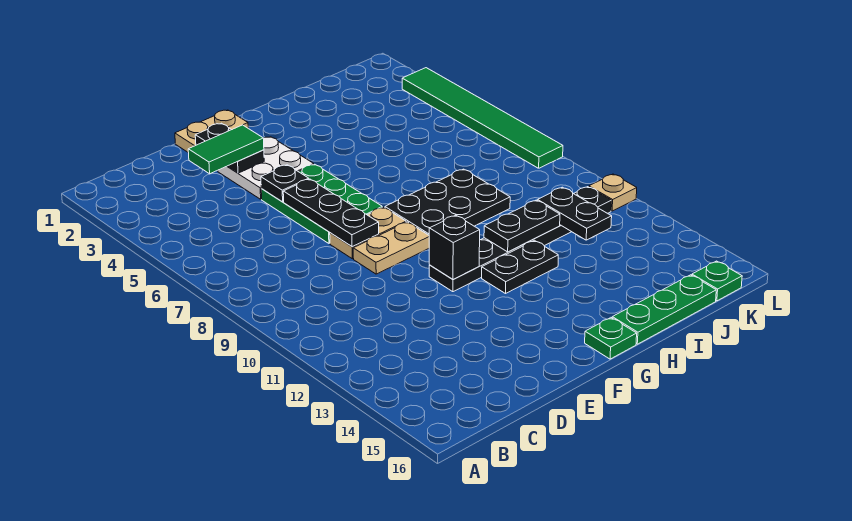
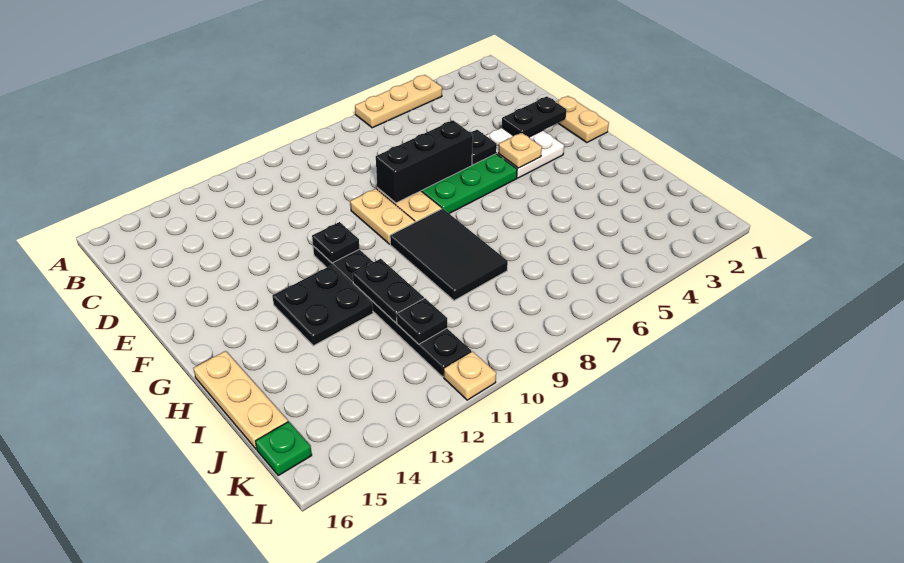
none -> tan plate A4:A6 level 1
green tile D3:E3 level 3 -> none
black plate E6:E8 level 2 -> black brick E6:E8 level 2
none -> tan plate F4 level 2
black brick F11 level 2 -> black plate F11 level 2
black plate G8:I9 level 1 -> black tile G8:I9 level 1
black plate G12:H12 level 1 -> black plate G12:H13 level 1
green plate G16 level 1 -> none
green plate H16:J16 level 1 -> tan plate H16:J16 level 1
black plate J11:J12 level 2 -> black plate J11 level 2
green tile L3:L8 level 1 -> none

